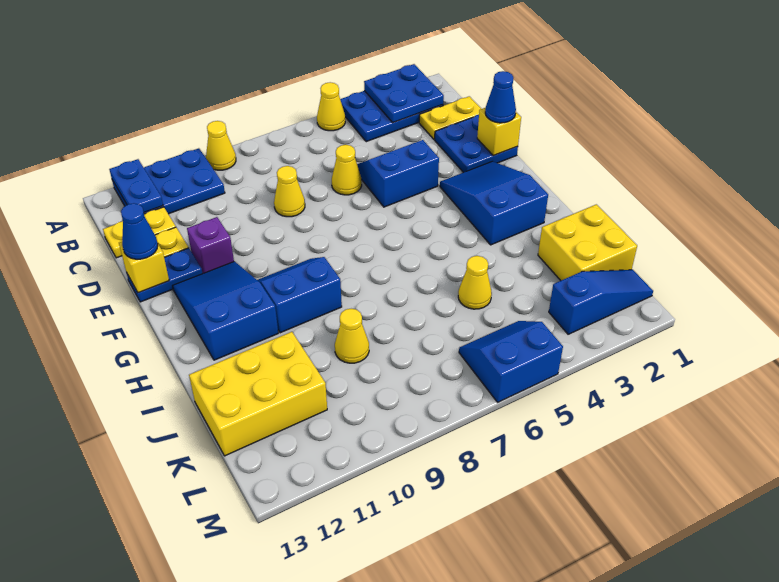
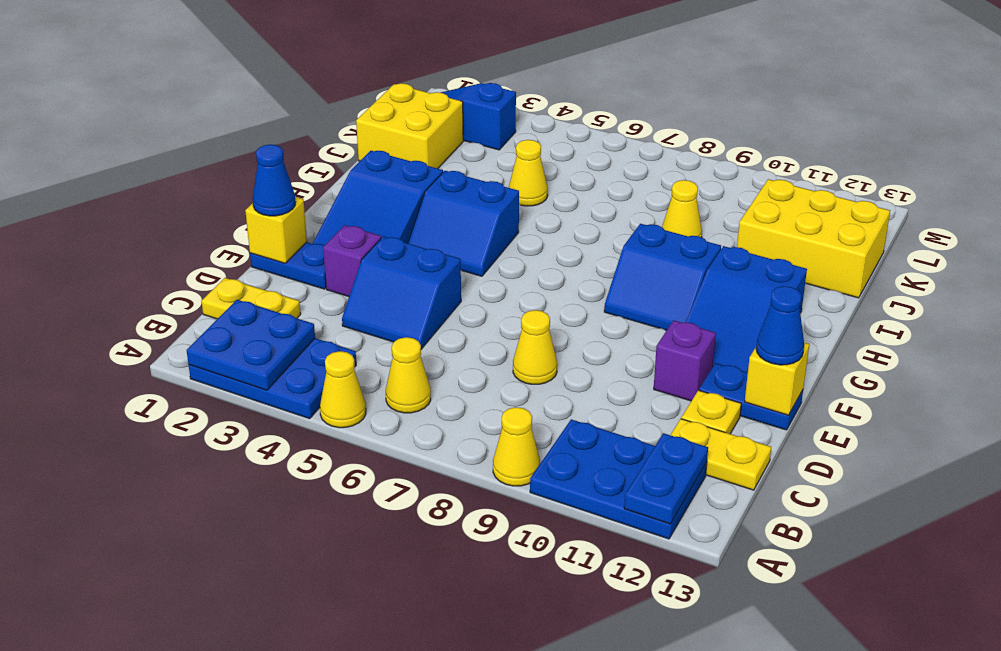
blue plate D1:E2 level 1 -> blue plate E1:E2 level 1
yellow cone D6 level 1 -> yellow cone B6 level 1
none -> purple brick E3 level 1
blue slope L5:M6 level 1 top M -> blue slope G4:H5 level 1 top H

